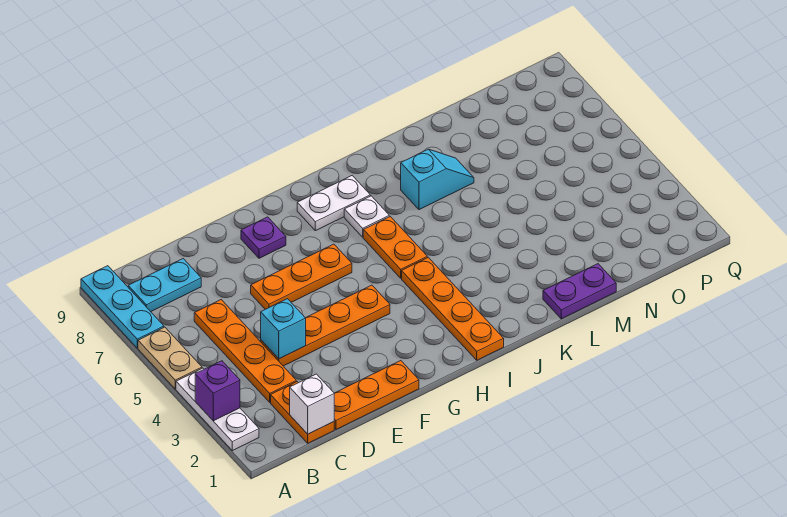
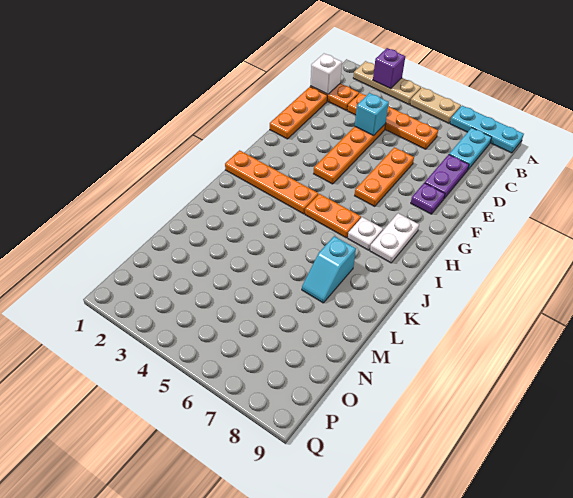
white plate A2:A4 level 1 -> tan plate A2:A4 level 1
purple plate L1:M1 level 1 -> purple plate D8:E8 level 1

